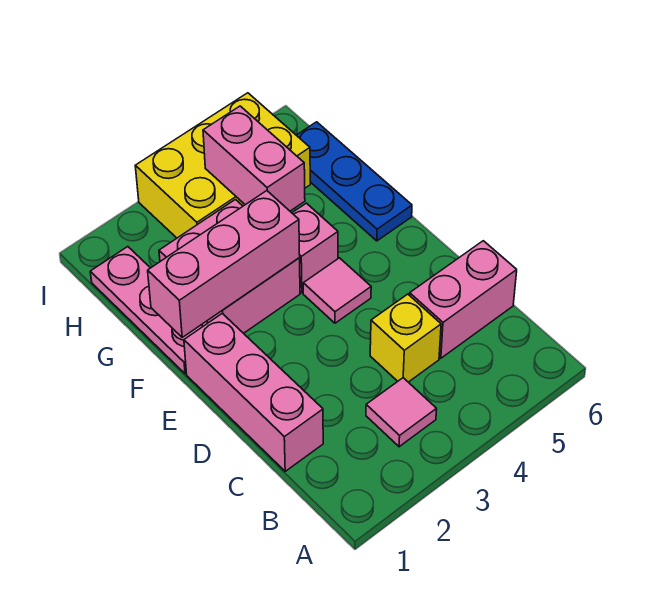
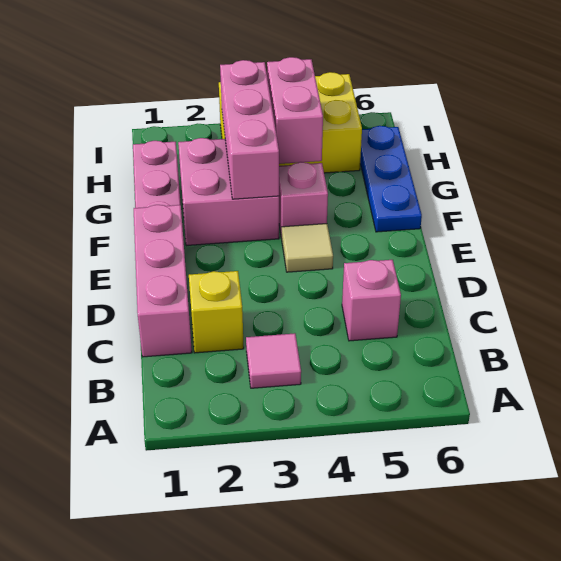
yellow brick C4 level 1 -> yellow brick C2 level 1
pink brick C5:C6 level 1 -> pink brick C5 level 1
pink tile E4 level 1 -> tan tile E4 level 1
pink brick F1:F3 level 2 -> pink brick F3:H3 level 2

